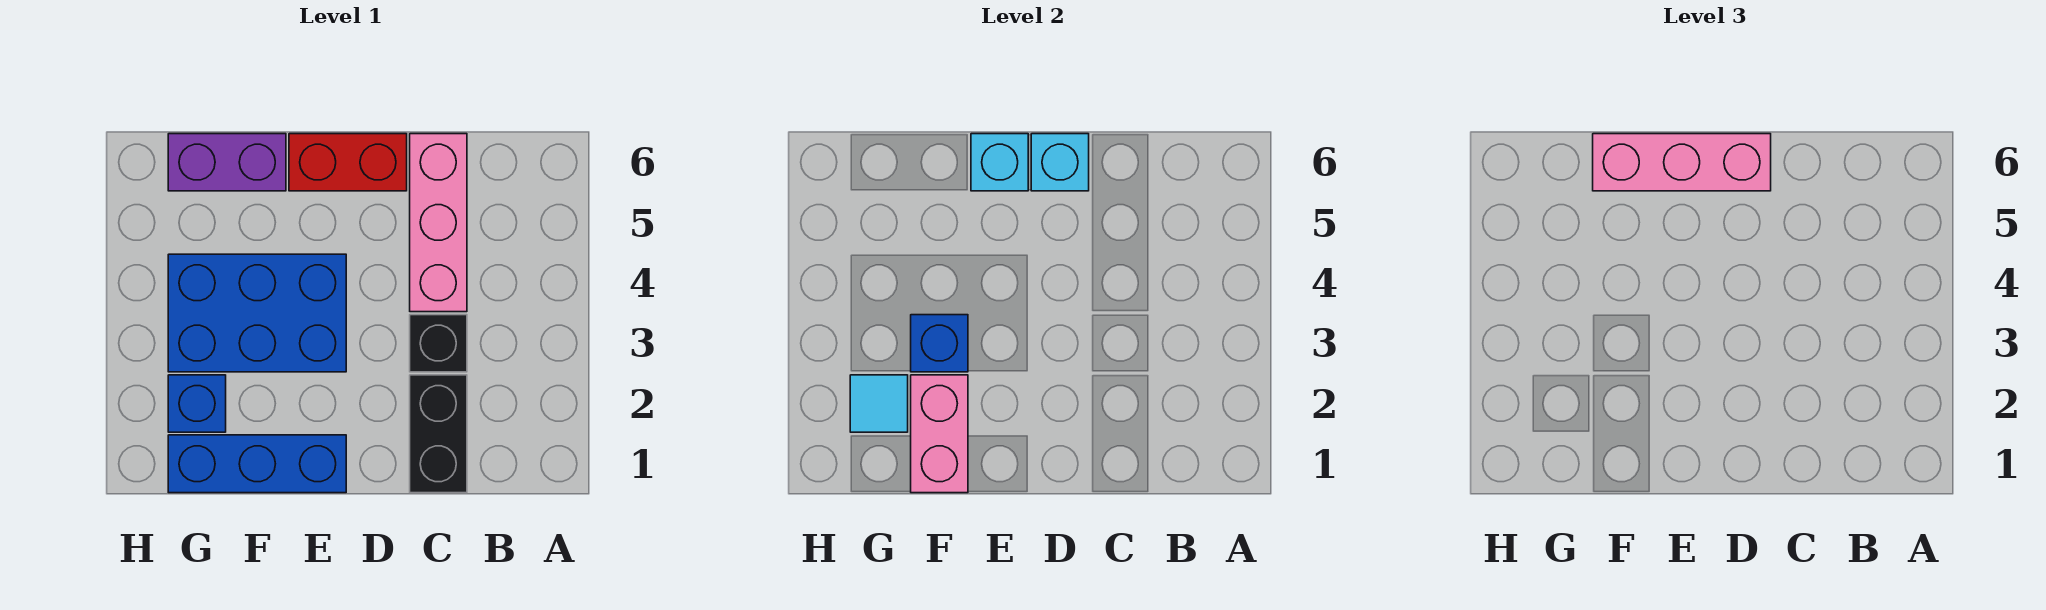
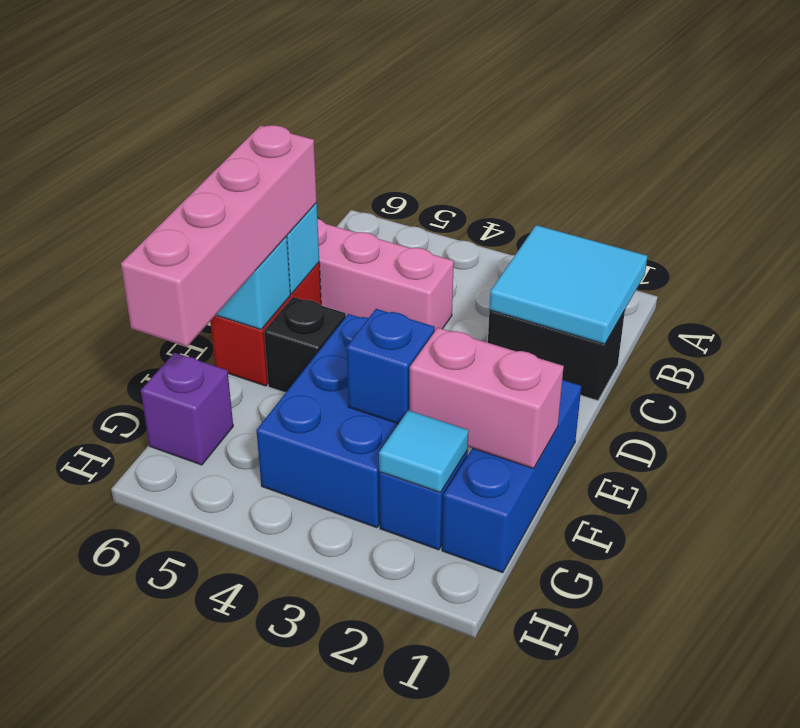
none -> cyan tile B1:C2 level 2
black brick C3 level 1 -> black brick E5 level 1
pink brick D6:F6 level 3 -> pink brick D6:G6 level 3
purple brick F6:G6 level 1 -> purple brick G6 level 1

